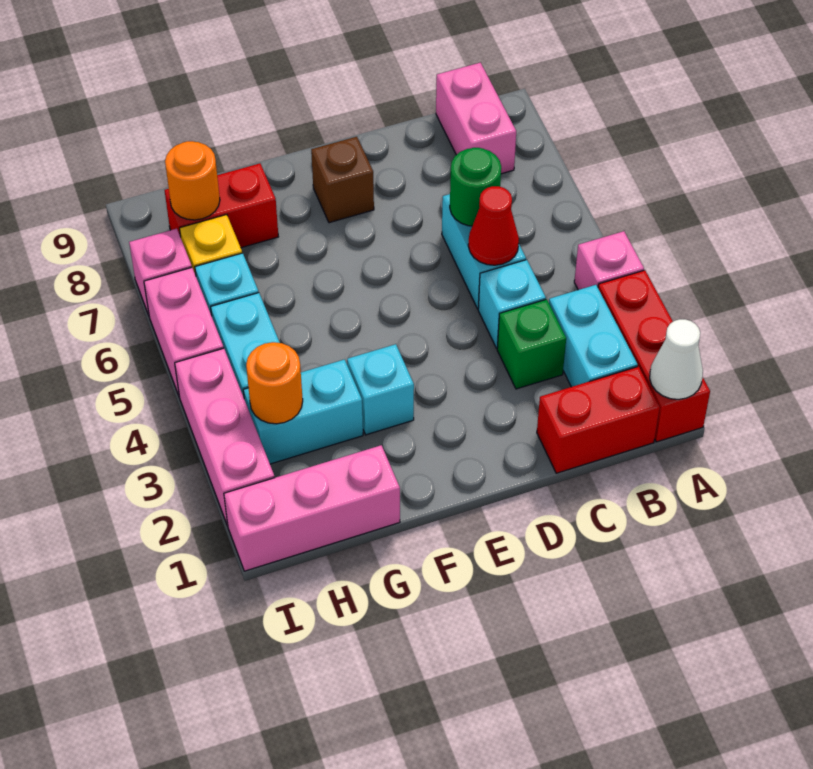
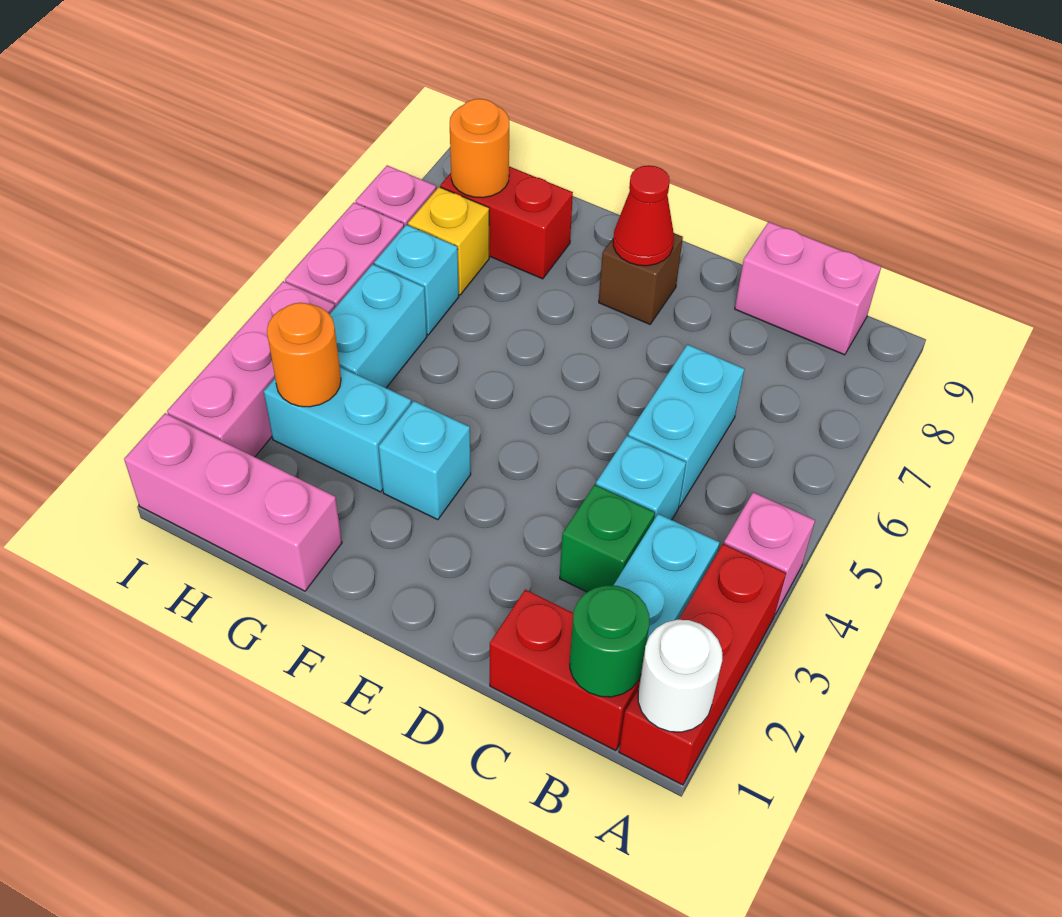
white cone A1 level 2 -> white round brick A1 level 2
pink brick B8:B9 level 1 -> pink brick B9:C9 level 1
red cone C5 level 2 -> red cone E8 level 2
green round brick C6 level 2 -> green round brick B1 level 2

